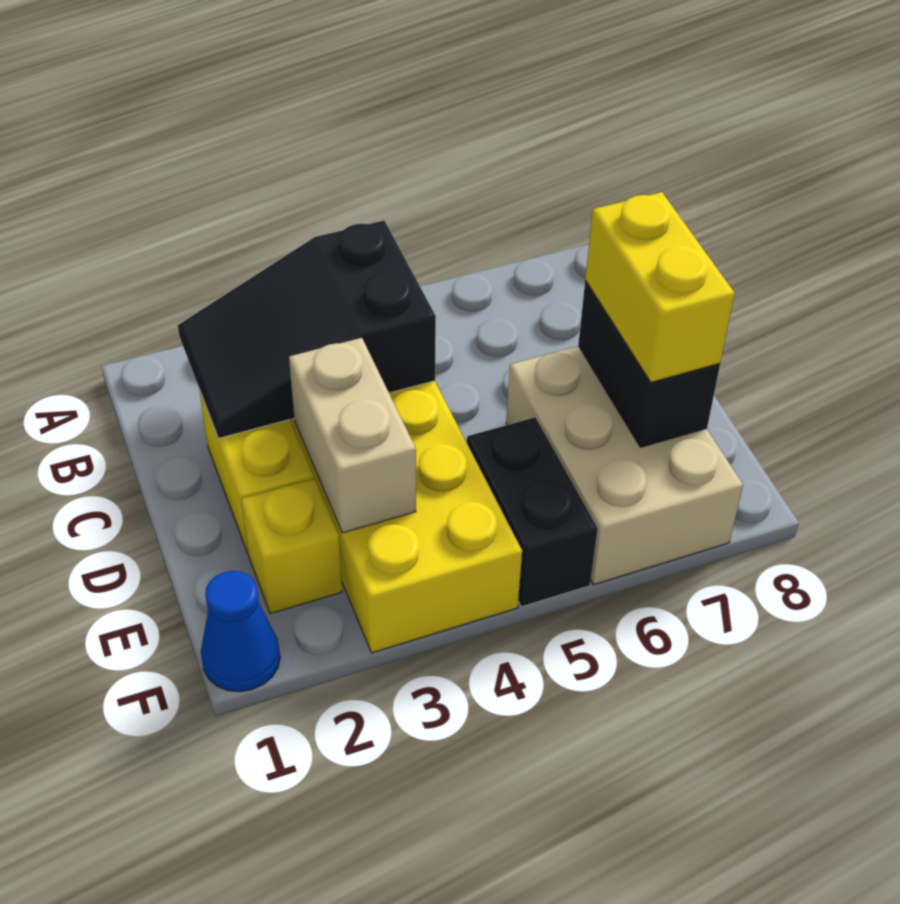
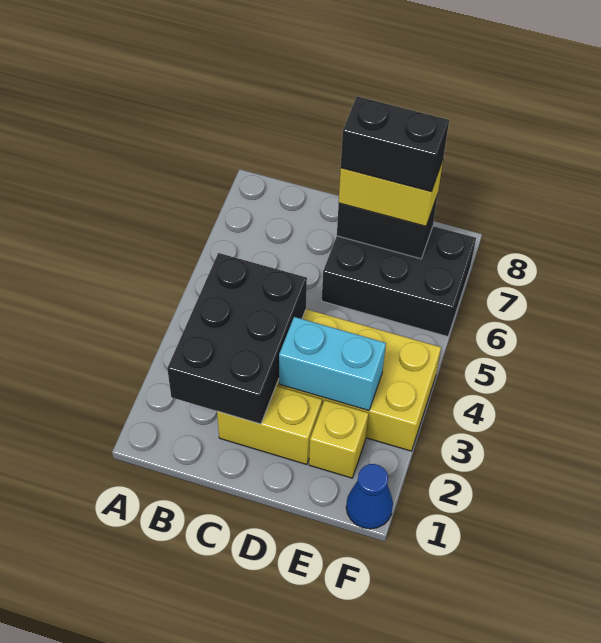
black slope B2:C4 level 2 top 4 -> black brick B2:C4 level 2
tan brick D3:E3 level 2 -> cyan brick D3:E3 level 2
tan brick D6:F7 level 1 -> black brick D6:F7 level 1
black brick E5:F5 level 1 -> black brick D7:E7 level 4

